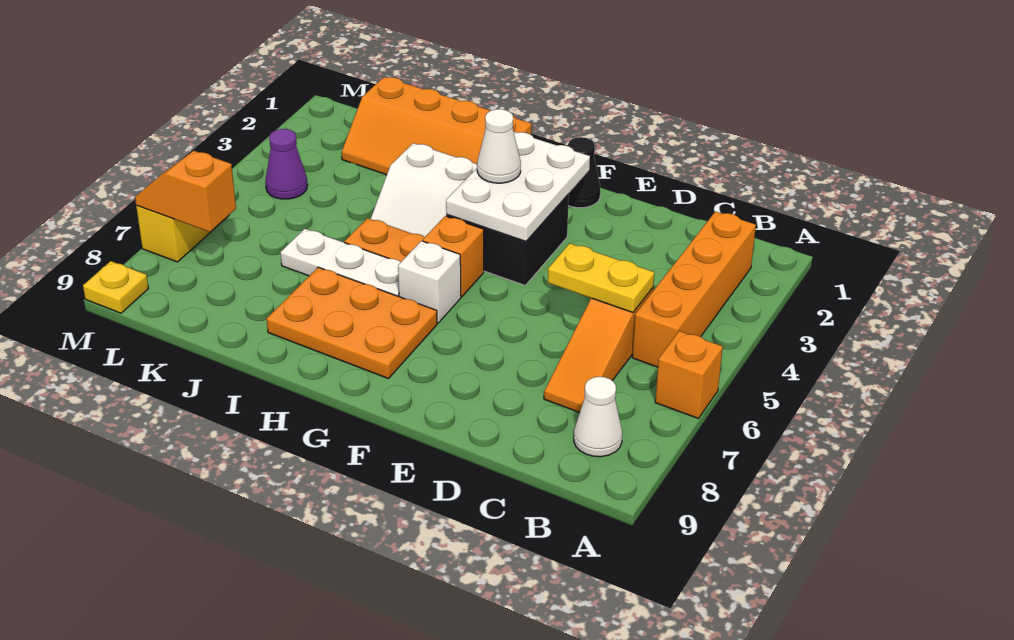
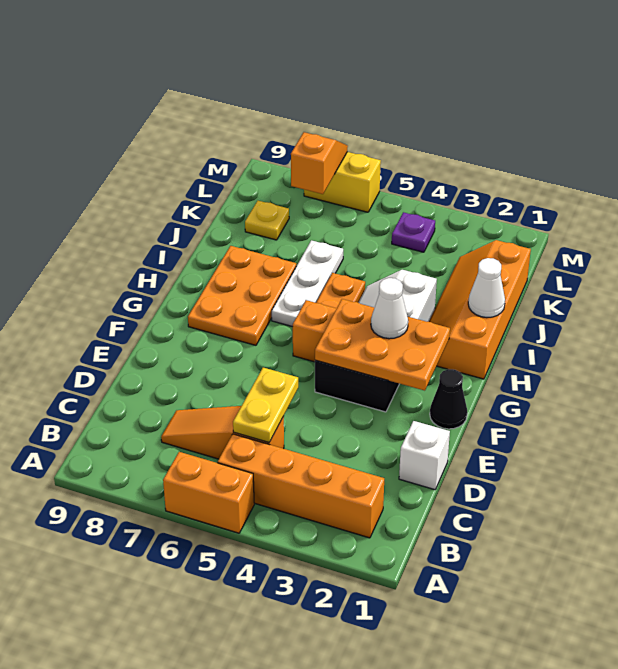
orange brick A6 level 1 -> orange brick A5:A6 level 1
white cone B8 level 1 -> white cone I1 level 2
white plate F2:G4 level 2 -> orange plate F2:G4 level 2
white brick G6 level 1 -> white brick D1 level 1
purple cone L4 level 1 -> purple plate L4 level 1
yellow plate M9 level 1 -> yellow plate K8 level 1

